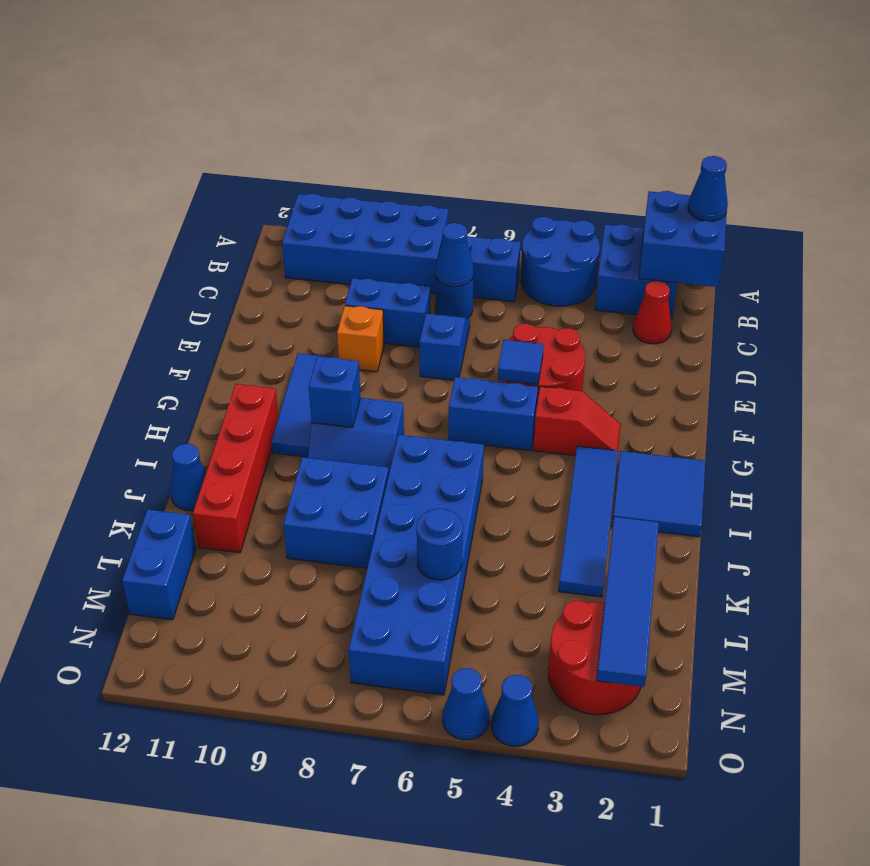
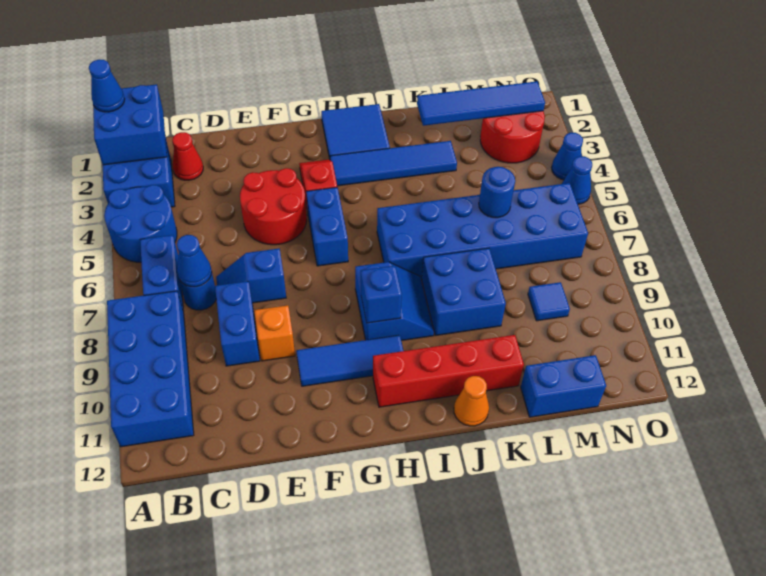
blue tile F5 level 2 -> blue tile M9 level 1
blue cone J12 level 1 -> orange cone J12 level 1

